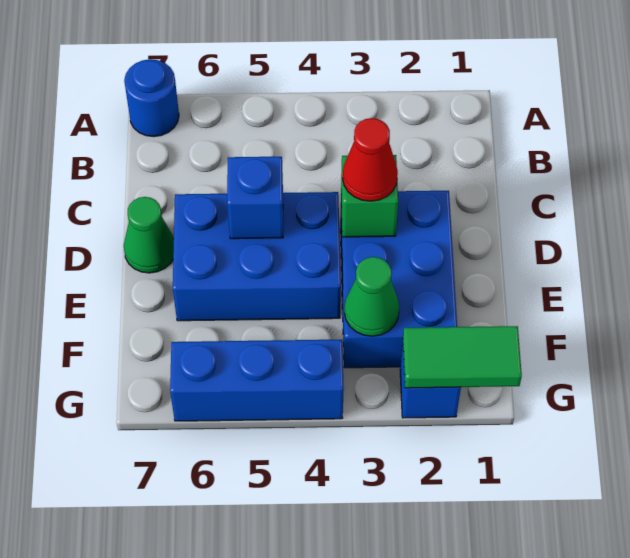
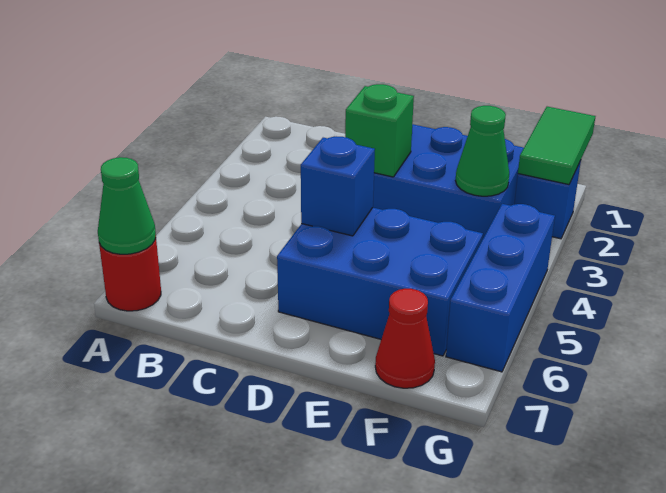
blue round brick A7 level 1 -> red round brick A7 level 1
red cone D3 level 3 -> red cone F7 level 1
blue brick D4:E6 level 1 -> blue brick D5:F6 level 1
green cone D7 level 1 -> green cone A7 level 2

